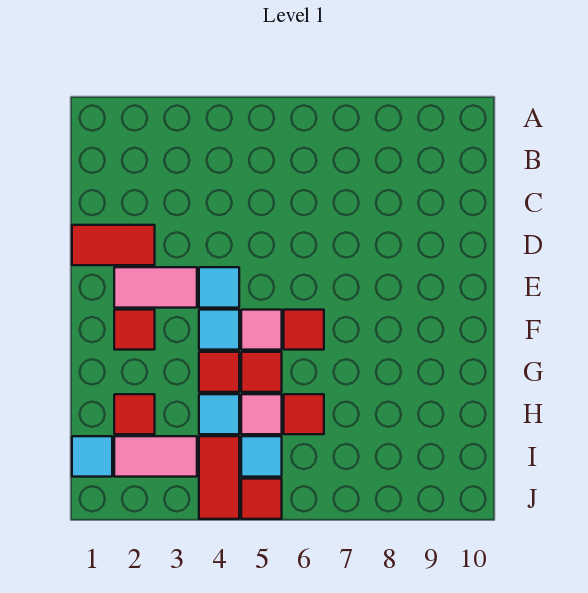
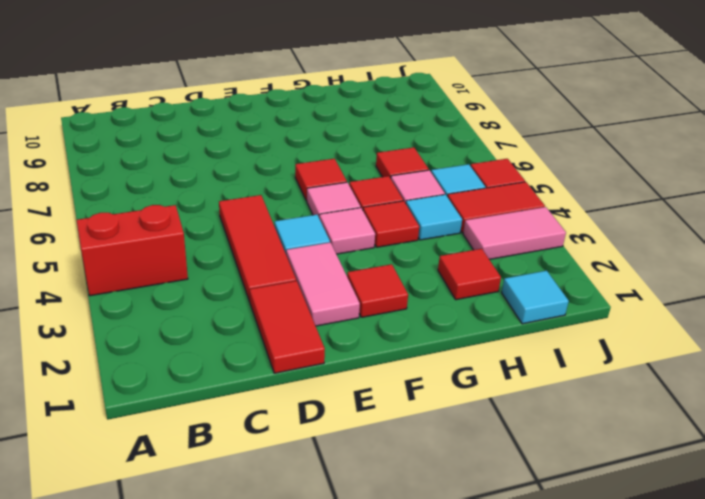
none -> red brick A4:B4 level 1
none -> red tile D3:D5 level 1
cyan tile F4 level 1 -> pink tile F4 level 1
pink tile I2:I3 level 1 -> pink tile I3:J3 level 1

